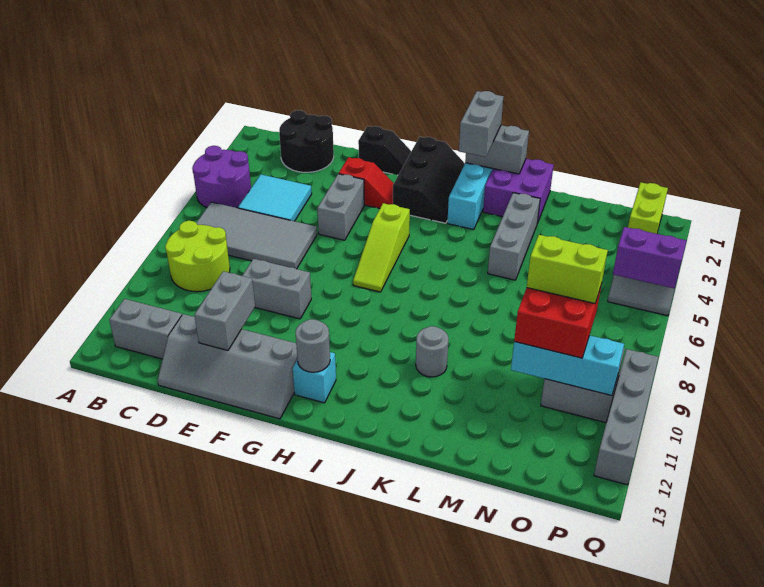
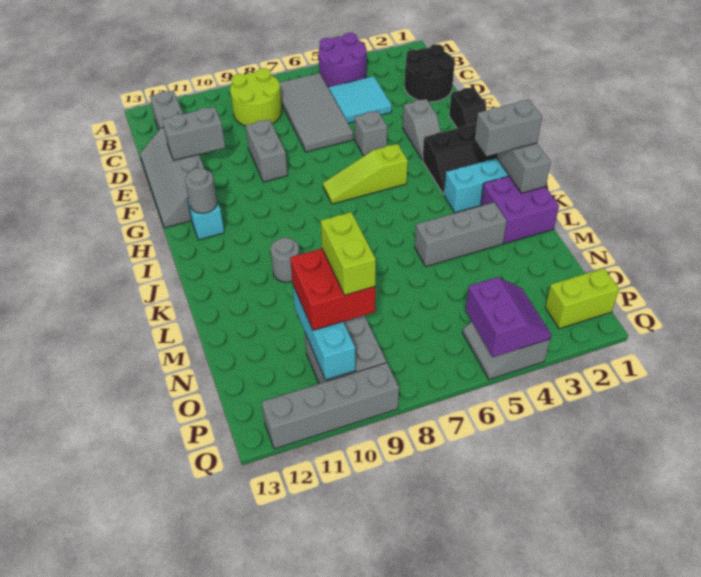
red slope F3:G3 level 1 top F -> grey slope F3:G3 level 1 top F
grey brick F4:F5 level 1 -> grey brick F5 level 1

